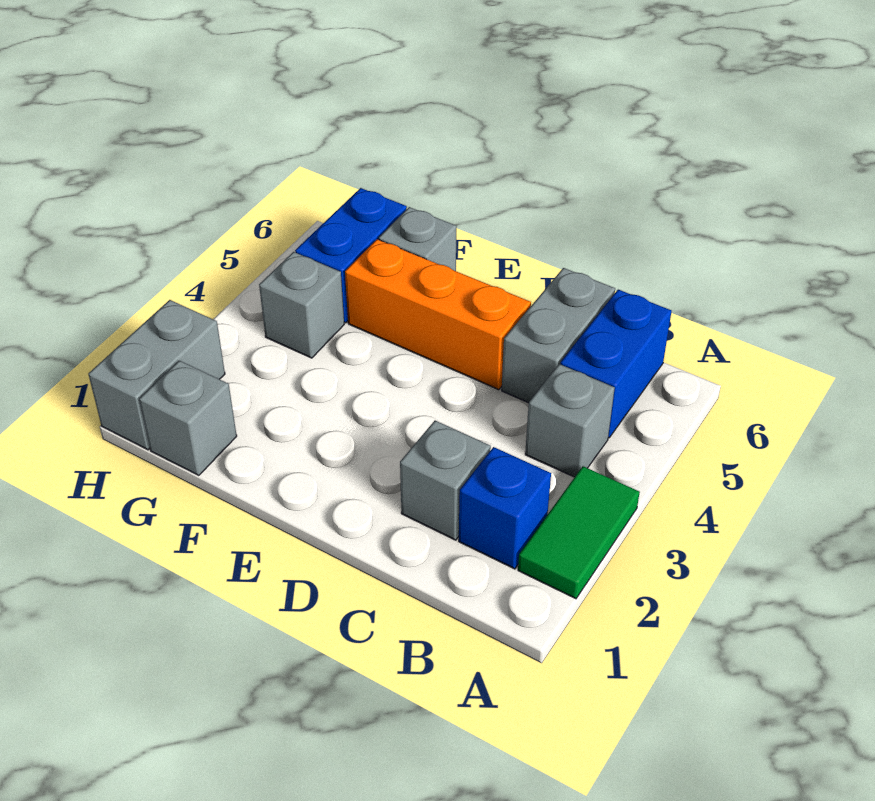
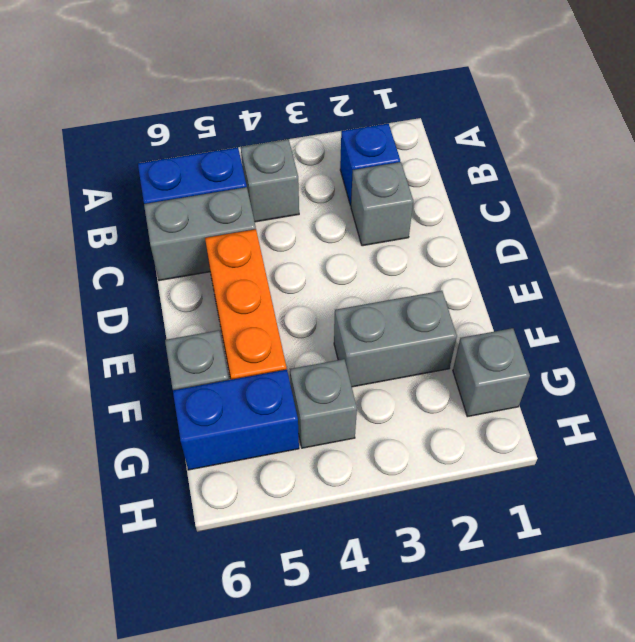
green tile A2:A3 level 1 -> none
grey brick H1:H2 level 1 -> grey brick F2:F3 level 1

